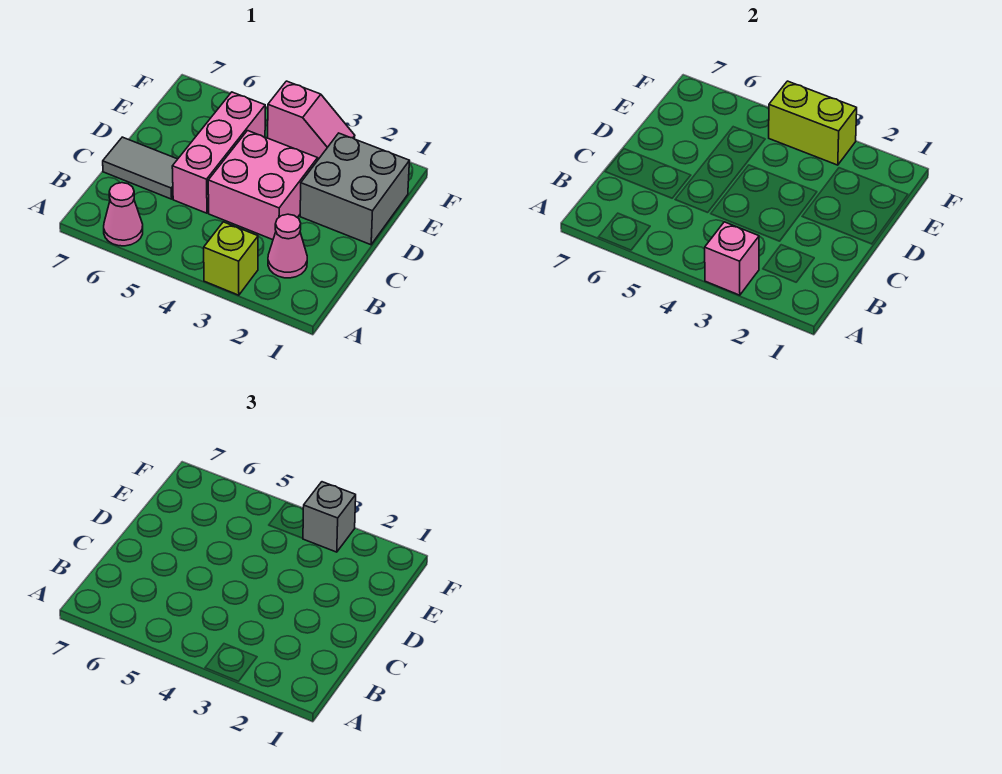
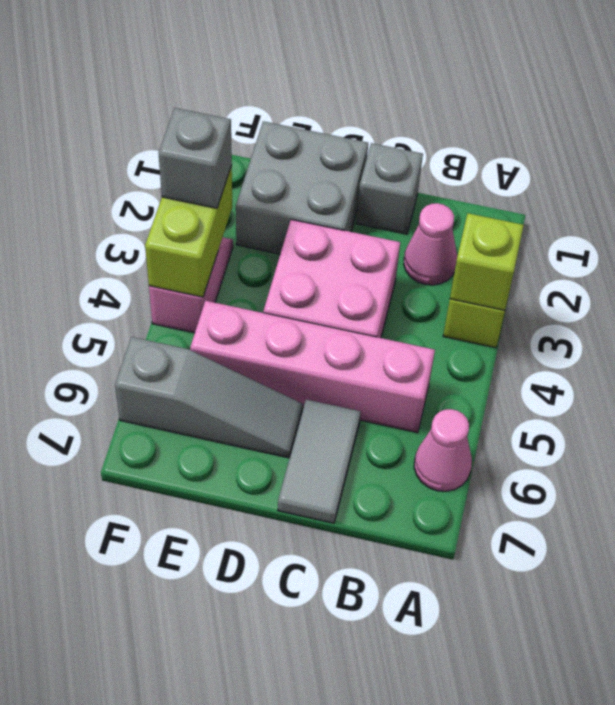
pink brick A3 level 2 -> lime brick A3 level 2
none -> grey brick C1 level 1
pink brick C5:E5 level 1 -> pink brick B5:E5 level 1
none -> grey slope D6:F6 level 1 top F

